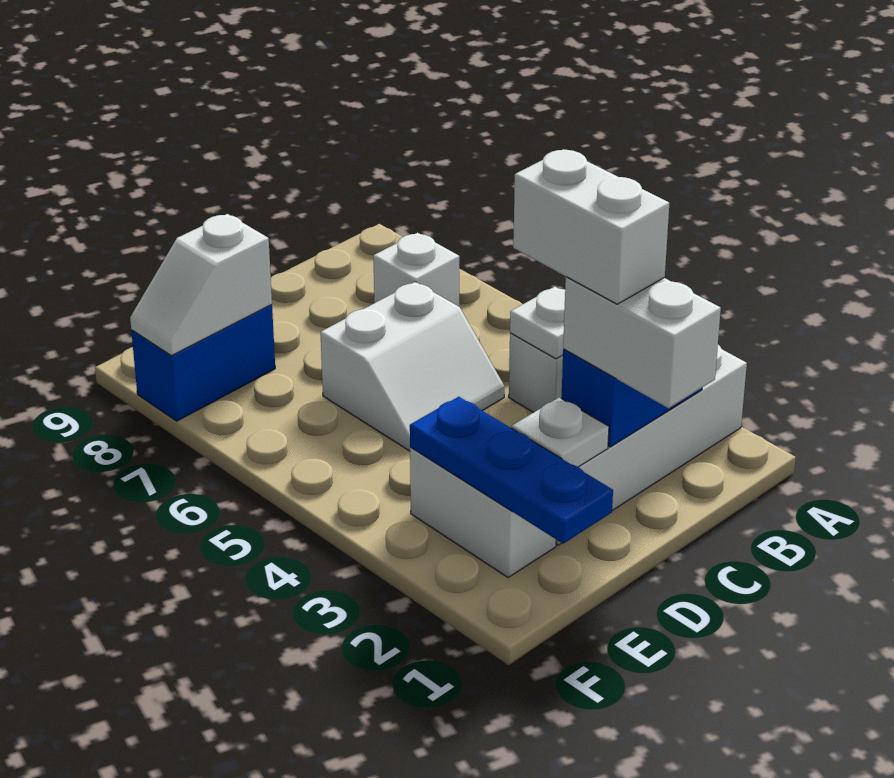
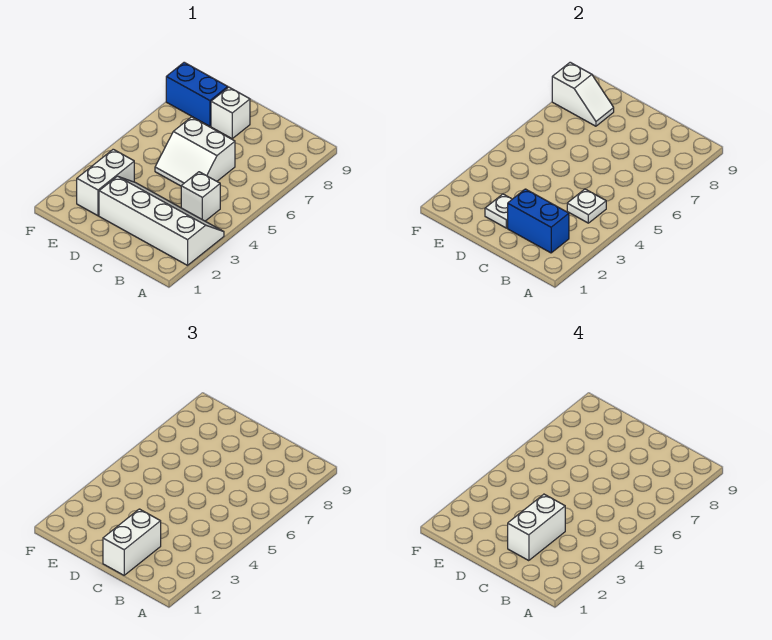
white brick B7 level 1 -> white brick D8 level 1
blue plate E1:E3 level 2 -> none
white slope E8:F8 level 2 top E -> white slope E8:F8 level 2 top F

